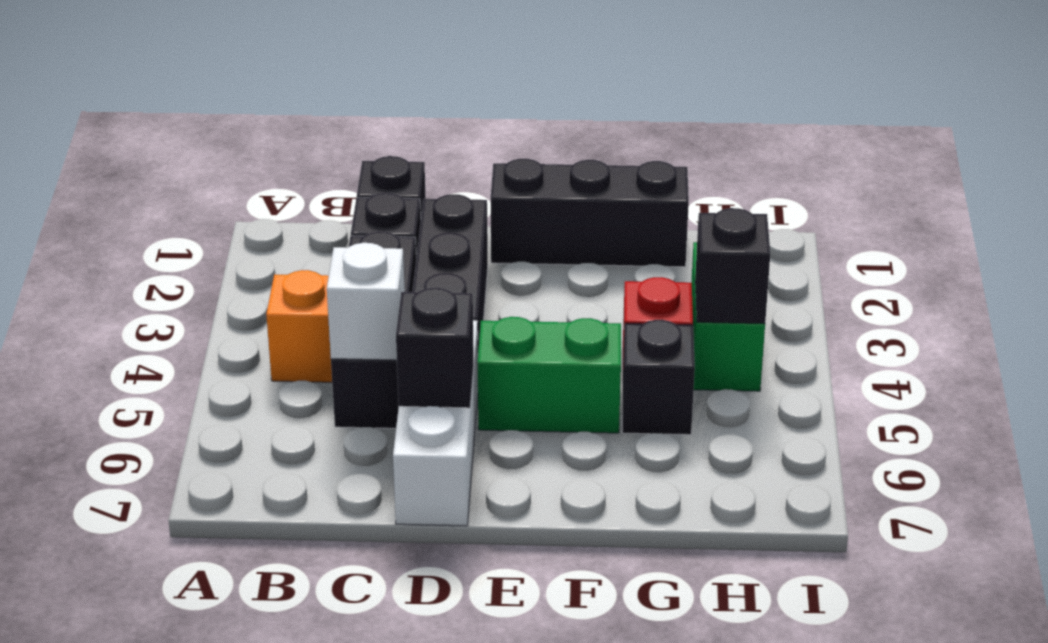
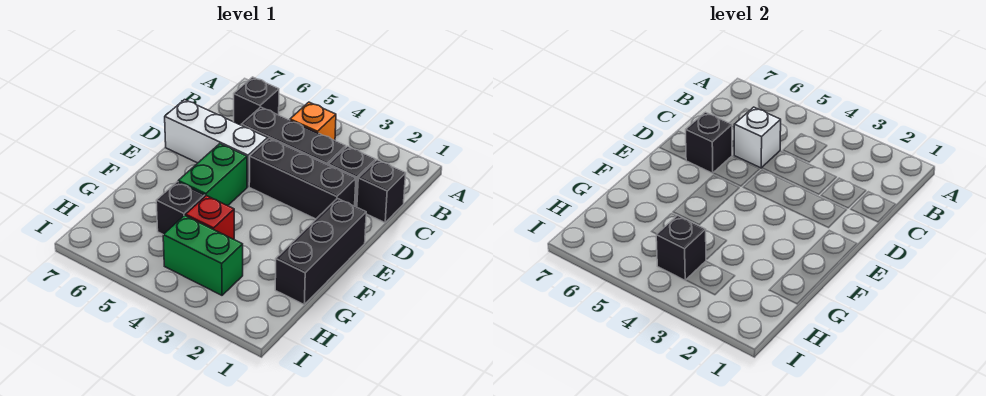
none -> black brick B6 level 1

